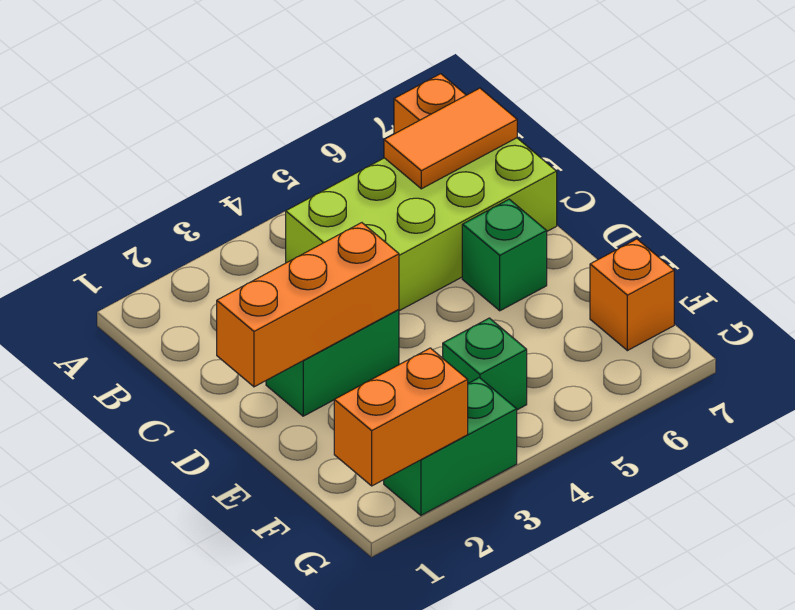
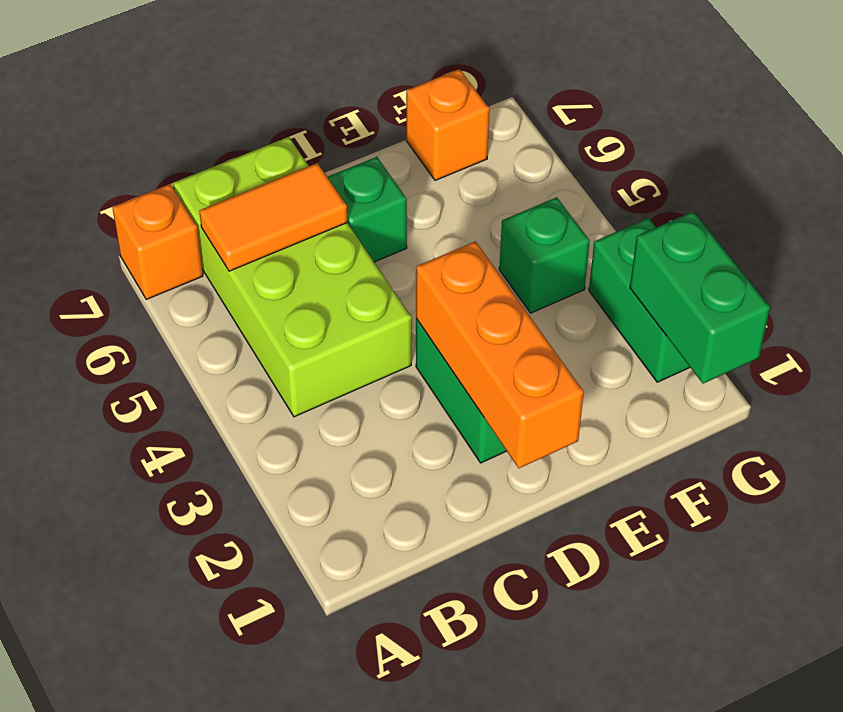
orange tile B6:B7 level 2 -> orange tile B6:C6 level 2
orange brick G1:G2 level 2 -> green brick G1:G2 level 2

